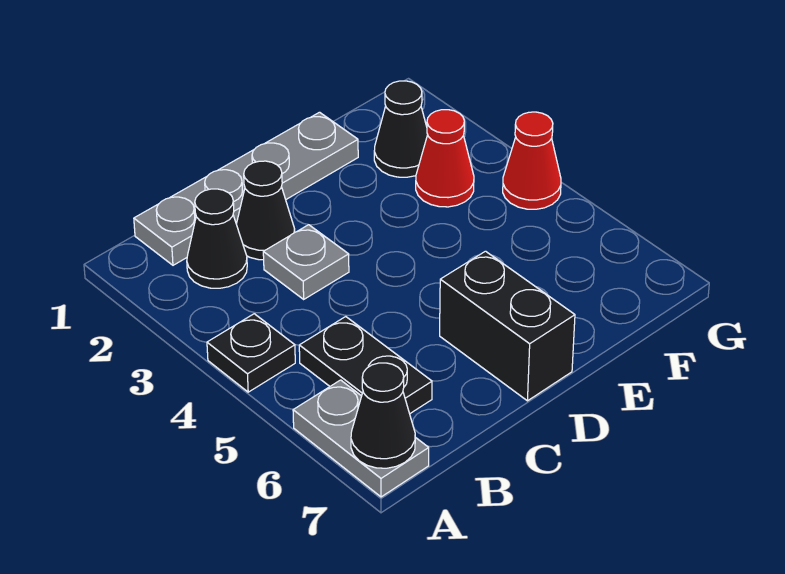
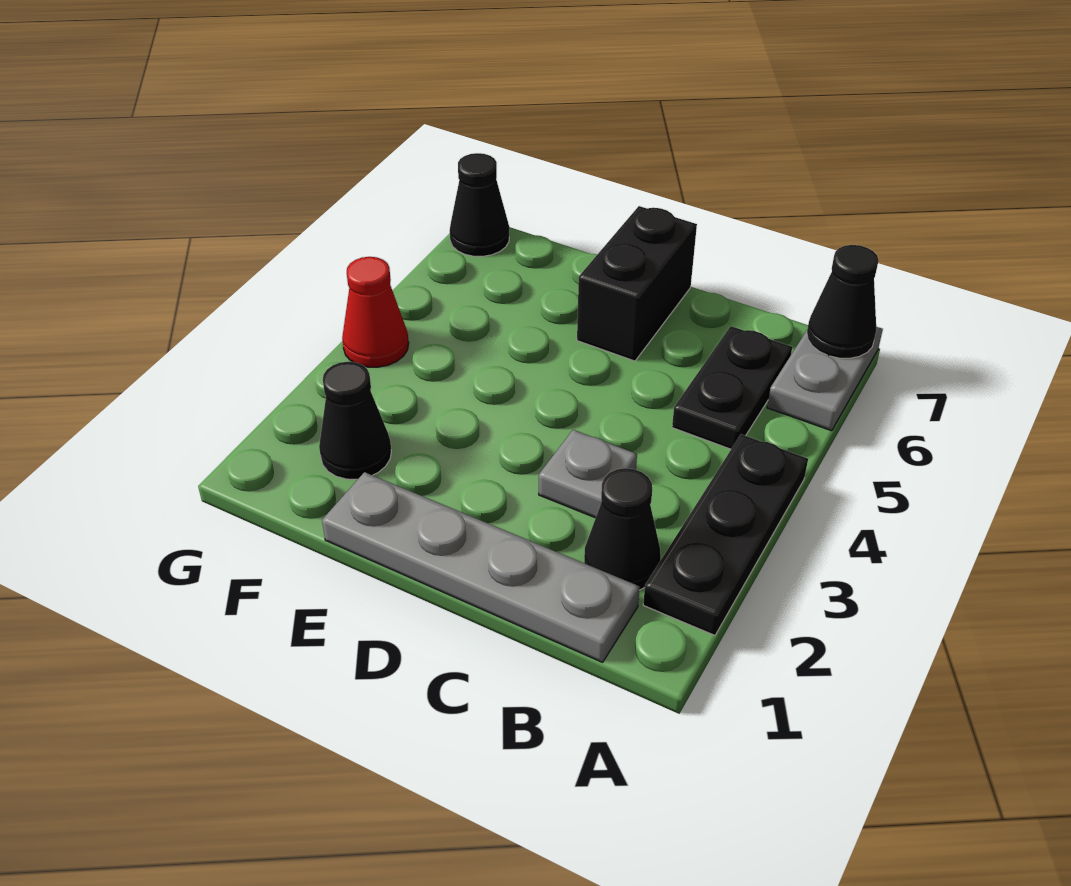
black plate A4 level 1 -> black plate A2:A4 level 1
black cone C2 level 1 -> black cone G7 level 1
red cone F3 level 1 -> none

